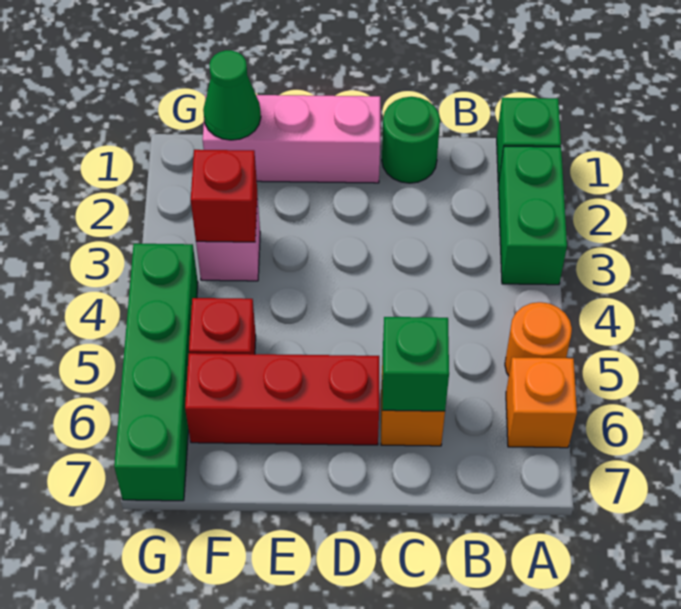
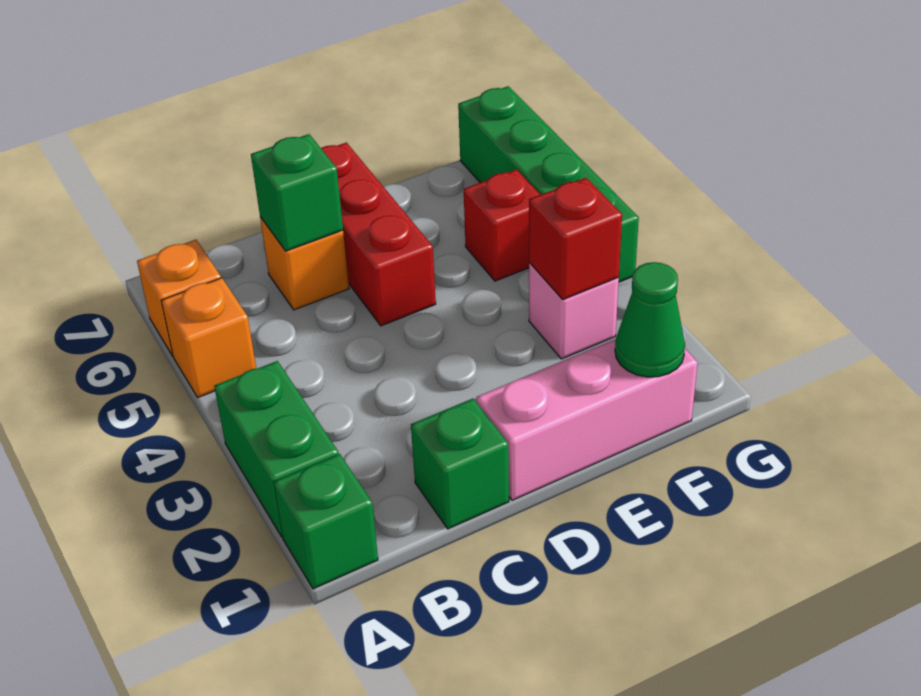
orange round brick A5 level 1 -> orange brick A5 level 1
green round brick C1 level 1 -> green brick C1 level 1
red brick D6:F6 level 1 -> red brick D5:D7 level 1

